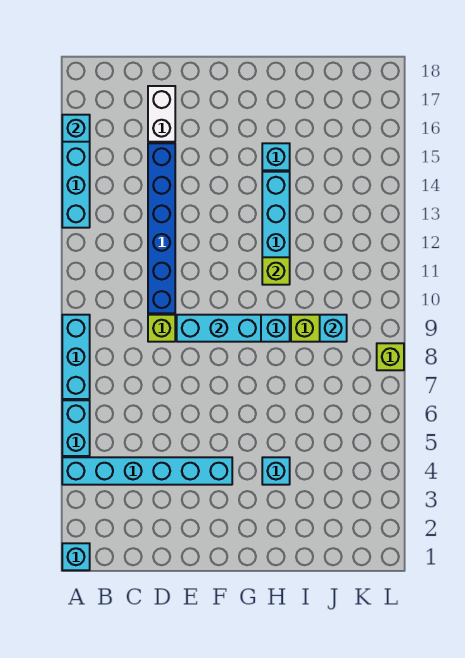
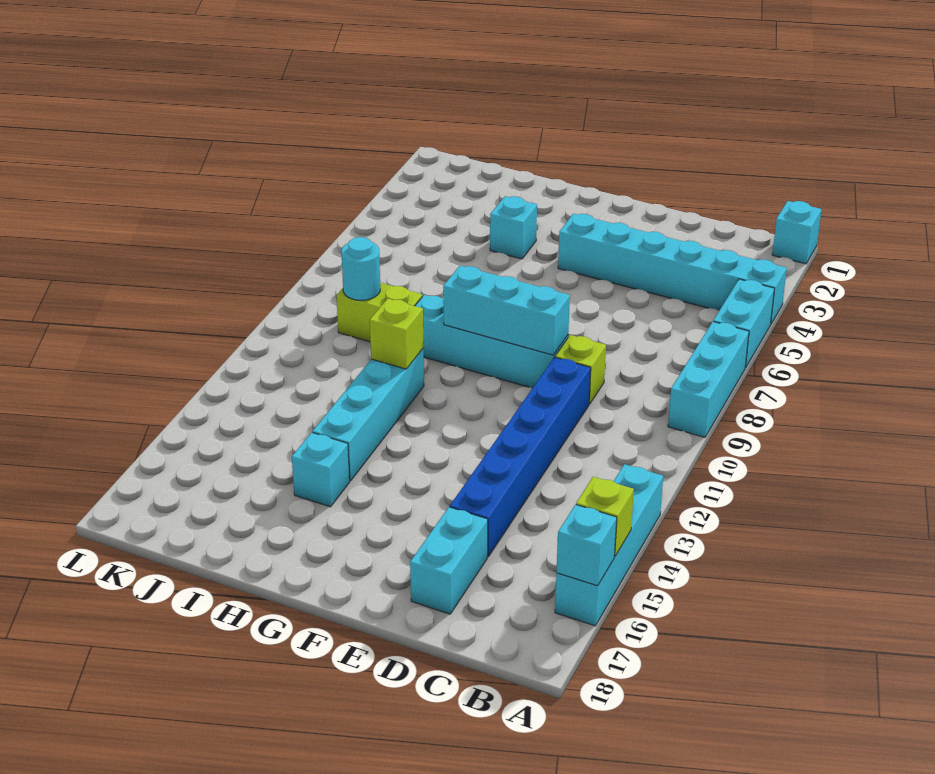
white brick D16:D17 level 1 -> cyan brick D16:D17 level 1
cyan brick J9 level 2 -> cyan round brick J9 level 2
lime brick L8 level 1 -> lime brick A15 level 2

